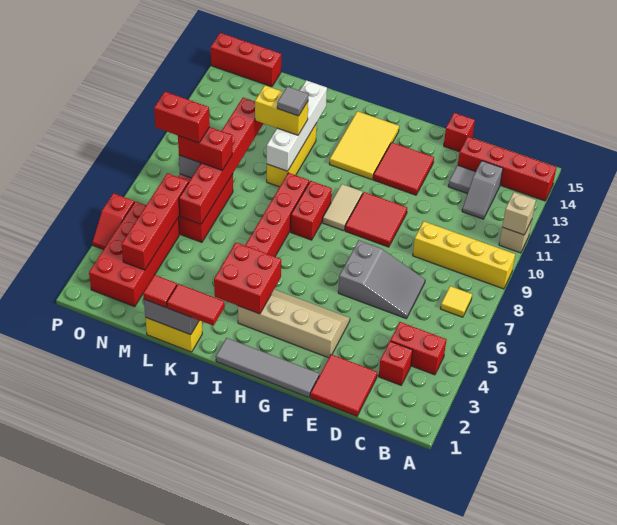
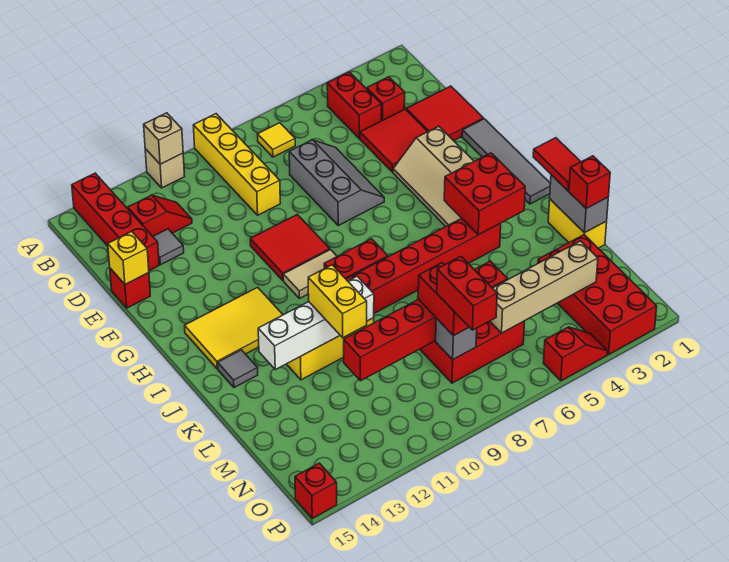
grey slope C12:C13 level 1 top 13 -> red slope C12:C13 level 1 top 13
grey slope D6:F7 level 1 top F -> grey slope D6:F7 level 1 top 7
none -> yellow brick E15 level 2
red tile F12:G13 level 1 -> red tile D3:E4 level 1
grey tile K11 level 4 -> grey tile J14 level 1
red tile L1 level 3 -> red brick L1 level 3
red brick N2:O5 level 1 -> red brick M2:P3 level 1
red brick N3:N6 level 2 -> tan brick N3:N6 level 2
red brick N15:P15 level 1 -> red brick P15 level 1

